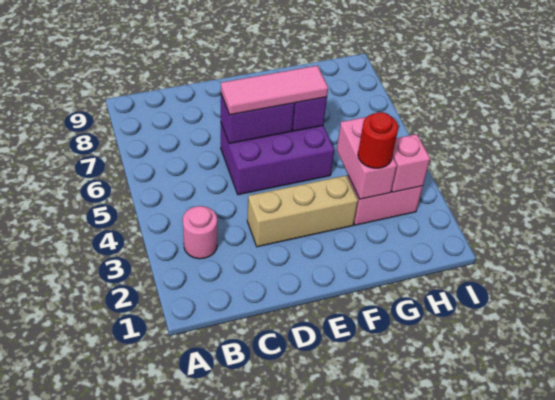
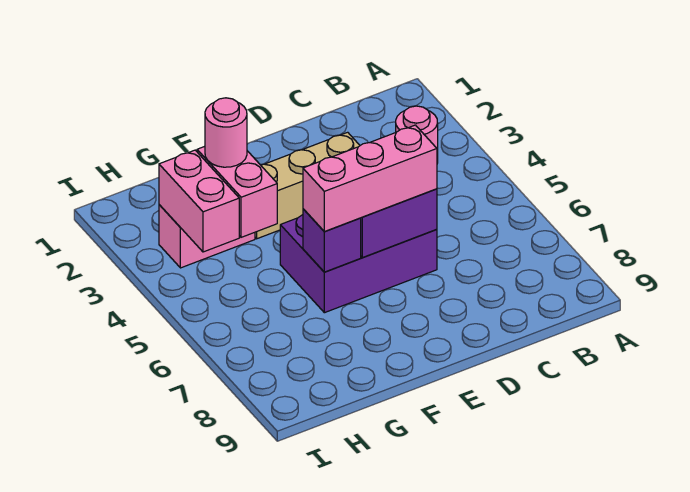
pink tile D6:F6 level 3 -> pink brick D6:F6 level 3
red round brick G3 level 3 -> pink round brick G3 level 3
pink brick H3 level 2 -> pink brick H3:H4 level 2

